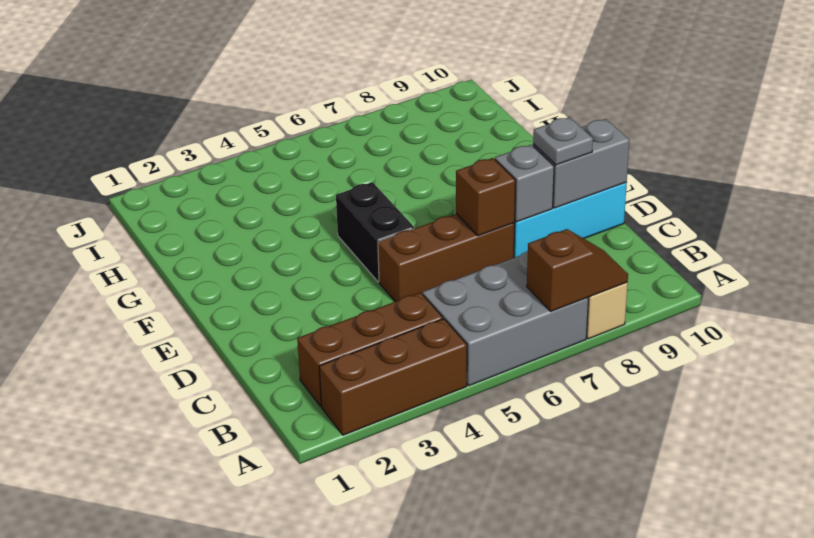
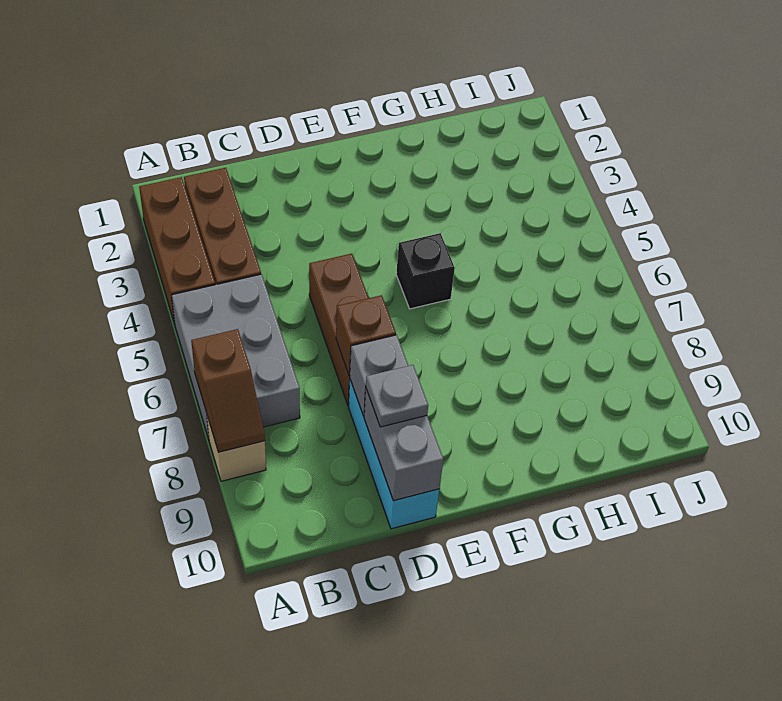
black brick E5:F5 level 1 -> black brick F5 level 1

